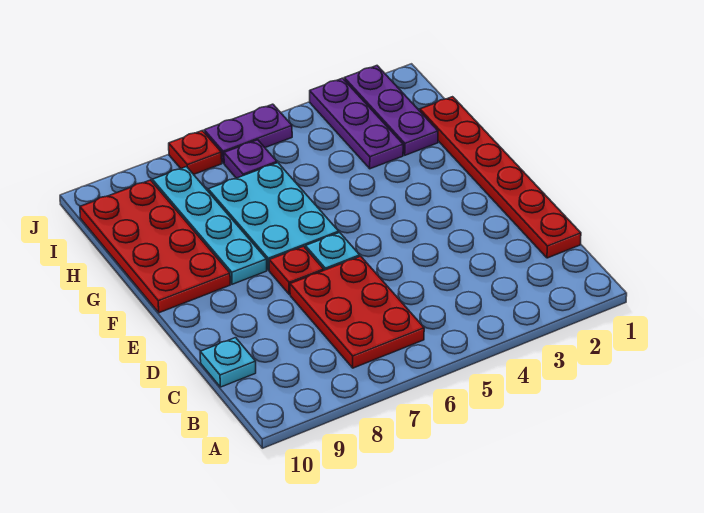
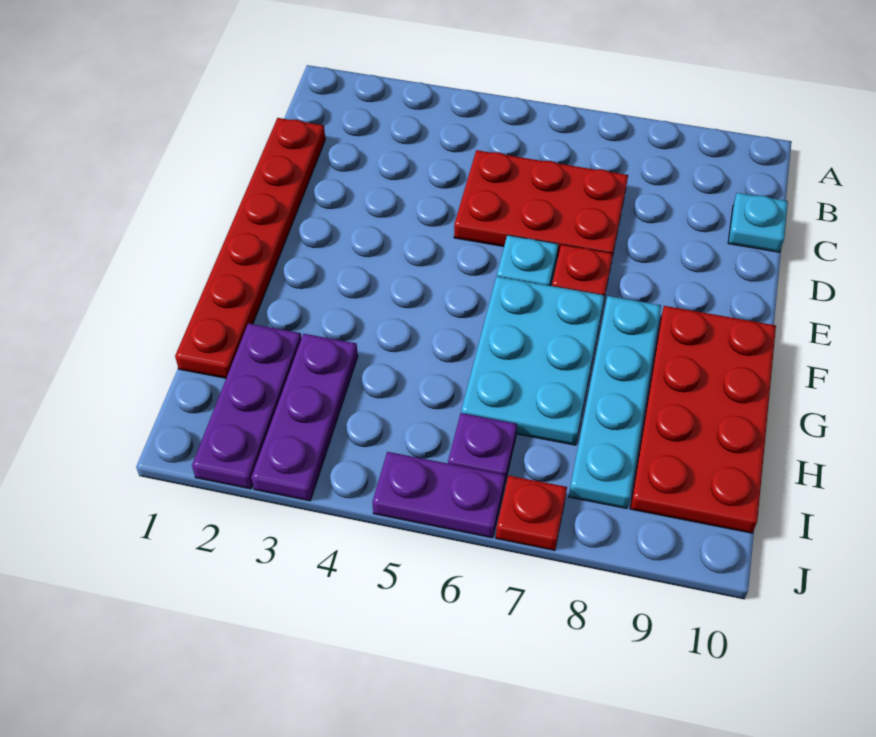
red plate B6:D7 level 1 -> red plate C5:D7 level 1

